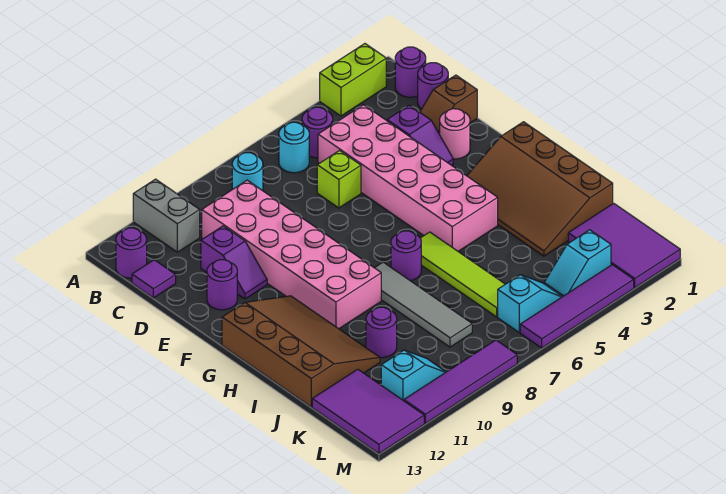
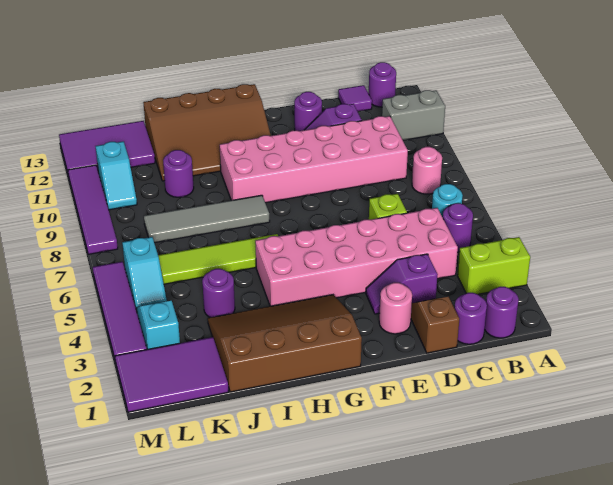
lime brick A2:A3 level 1 -> lime brick A3:B3 level 1
cyan round brick B8 level 1 -> pink round brick B8 level 1
purple round brick H7 level 1 -> purple round brick J4 level 1

